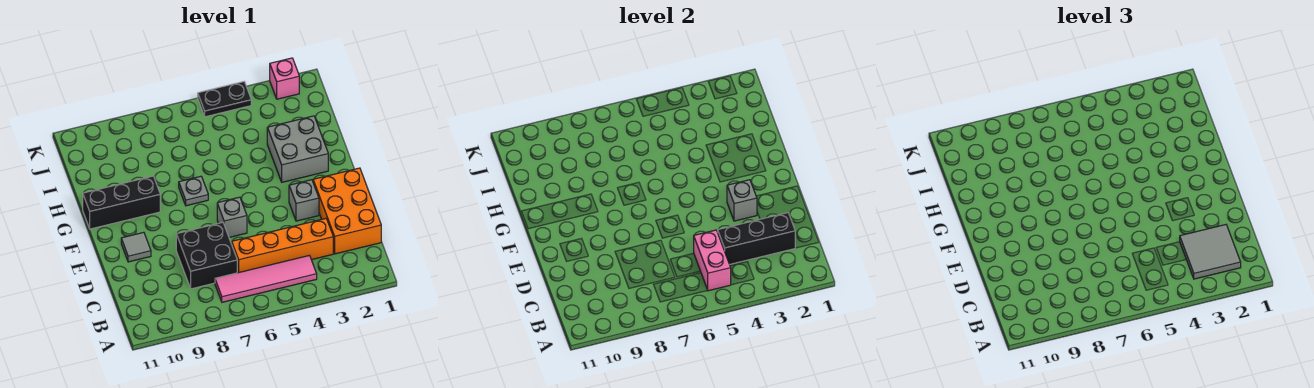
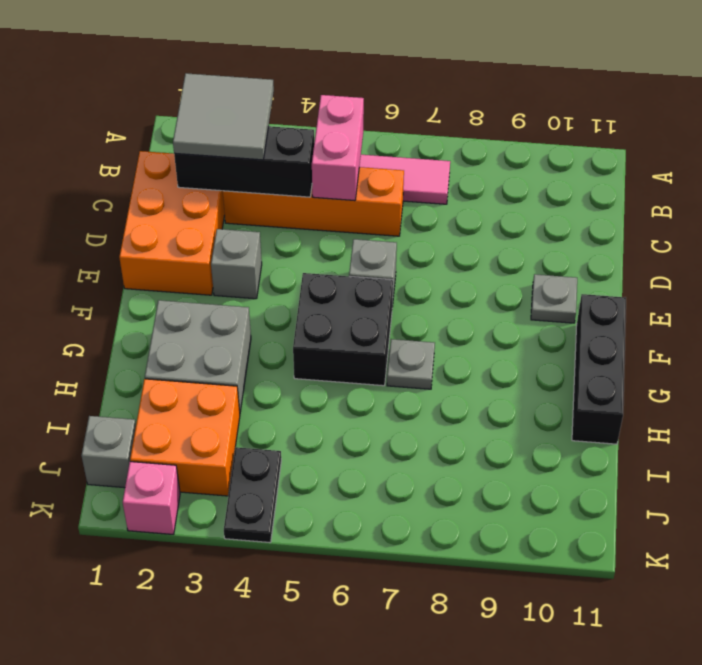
black brick C7:D8 level 1 -> black brick F5:G6 level 1
grey brick E3 level 2 -> grey brick J1 level 1
grey tile E10 level 1 -> grey plate E10 level 1
black brick G9:G11 level 1 -> black brick F11:H11 level 1
none -> orange brick I2:J3 level 1
black plate K4:K5 level 1 -> black plate J4:K4 level 1

